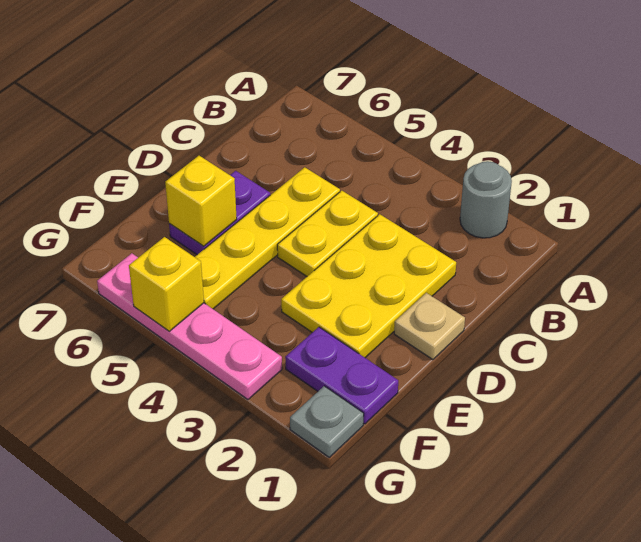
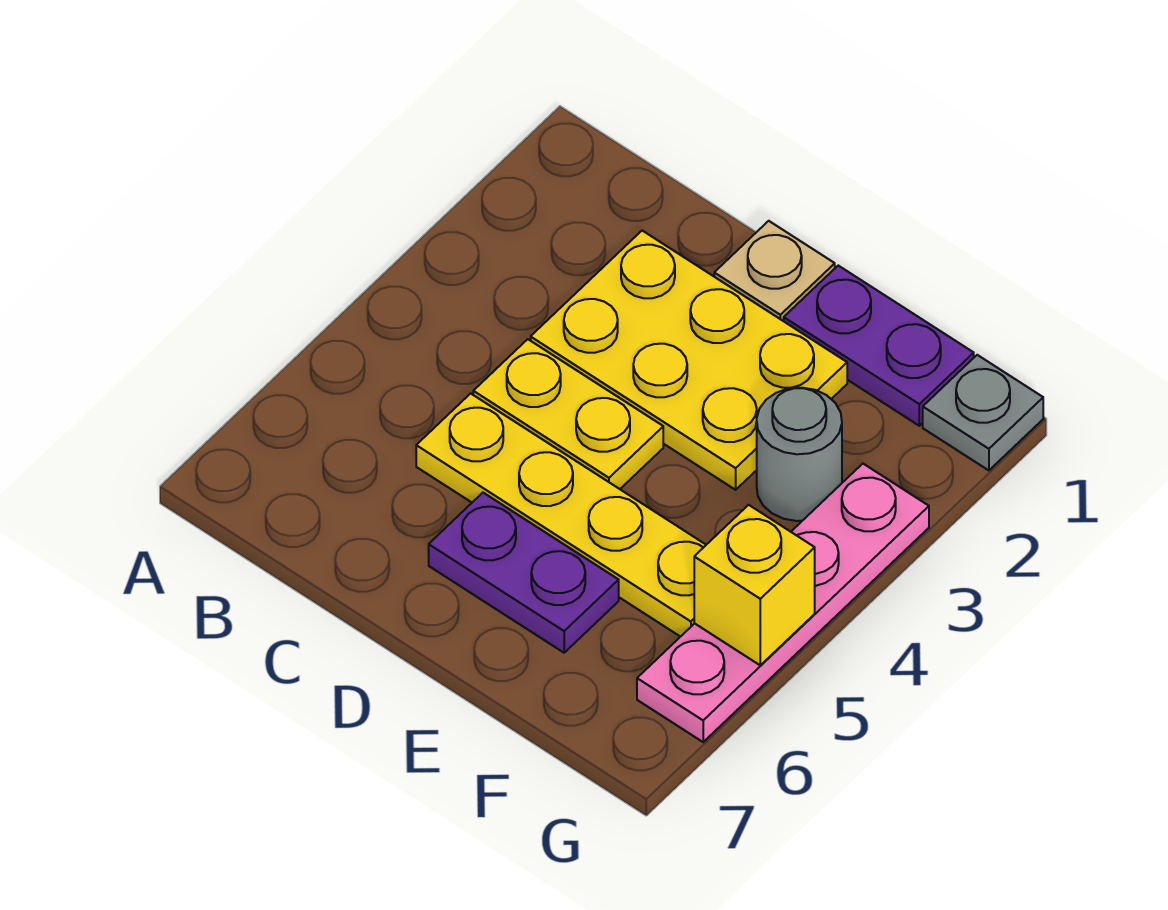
grey round brick A2 level 1 -> grey round brick F3 level 1
yellow brick E6 level 2 -> none
purple plate F1:F2 level 1 -> purple plate E1:F1 level 1

